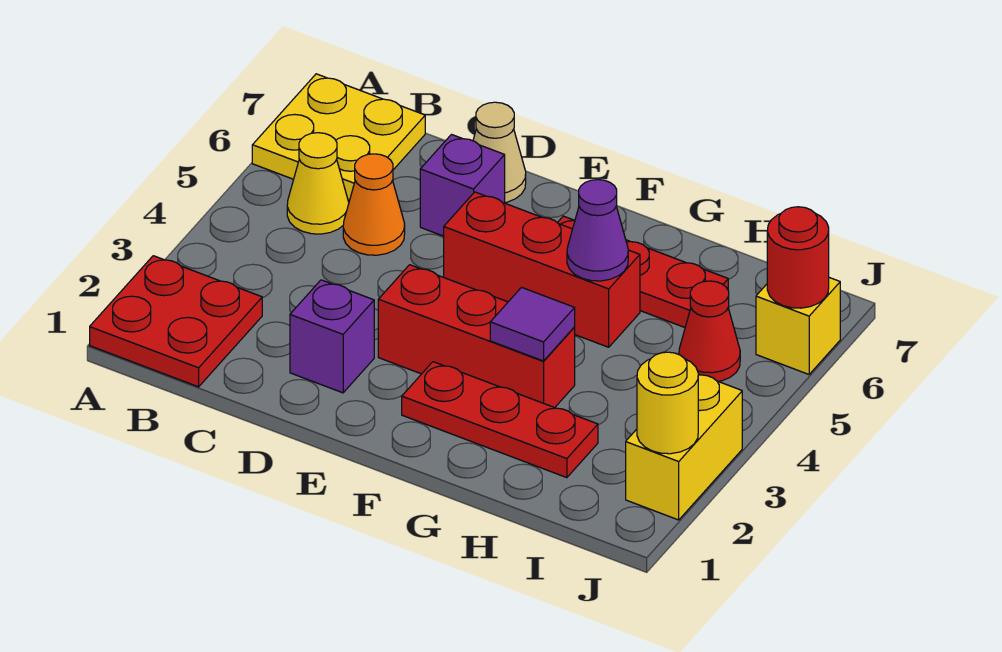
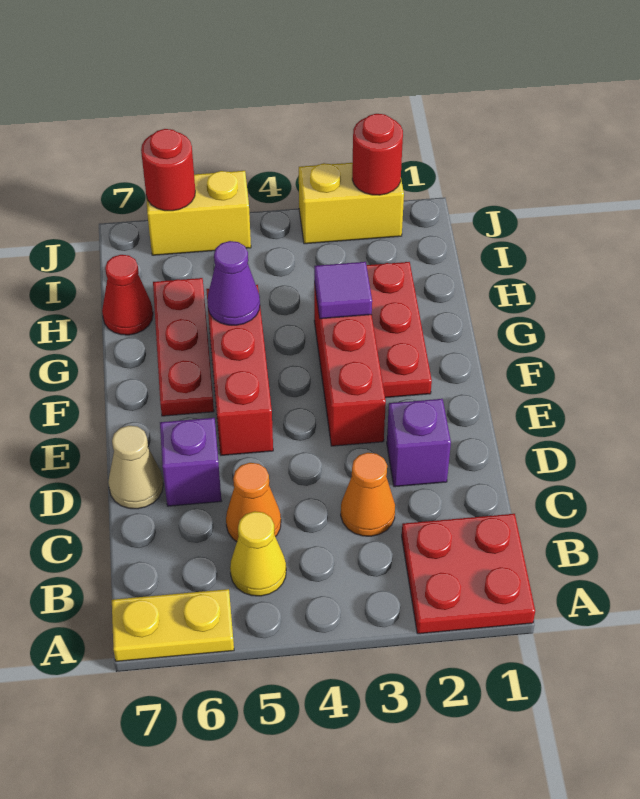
yellow plate A6:B7 level 1 -> yellow plate A6:A7 level 1
none -> orange cone C3 level 1
red cone I5 level 1 -> red cone H7 level 1
yellow round brick J2 level 2 -> red round brick J2 level 2
yellow brick J6 level 1 -> yellow brick J5:J6 level 1

